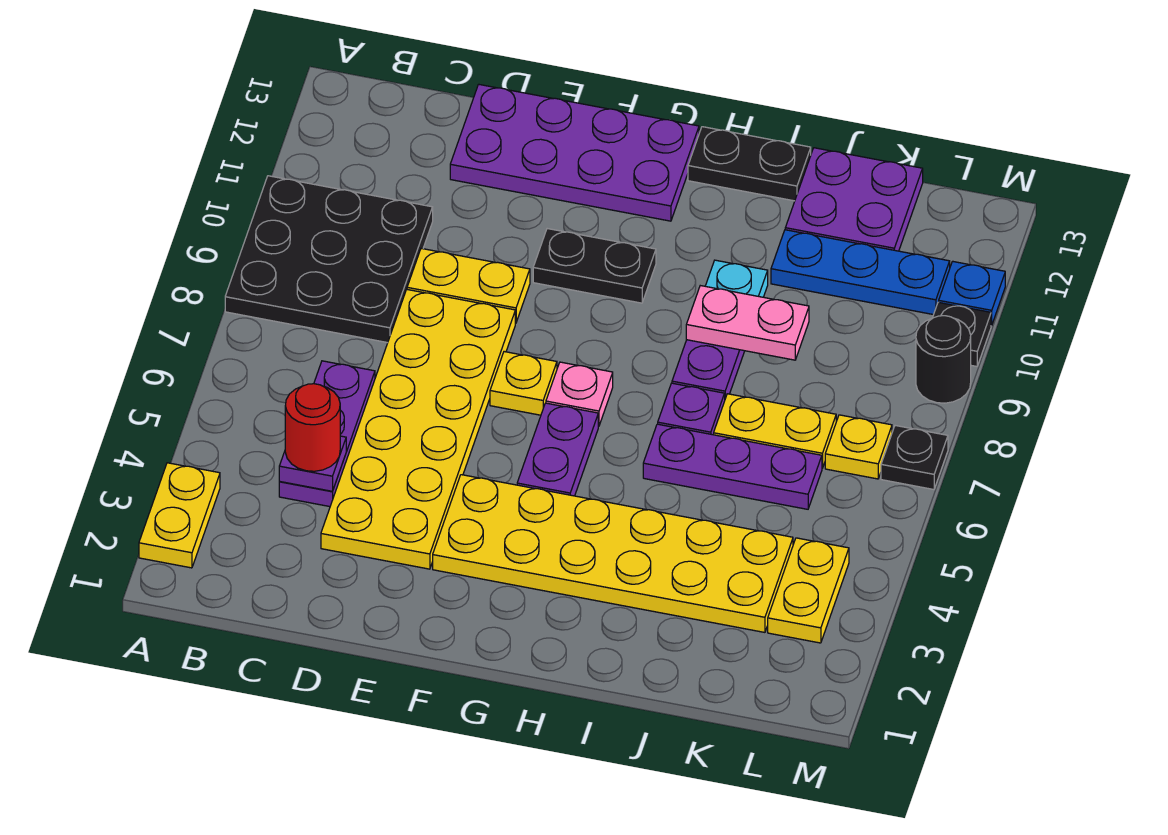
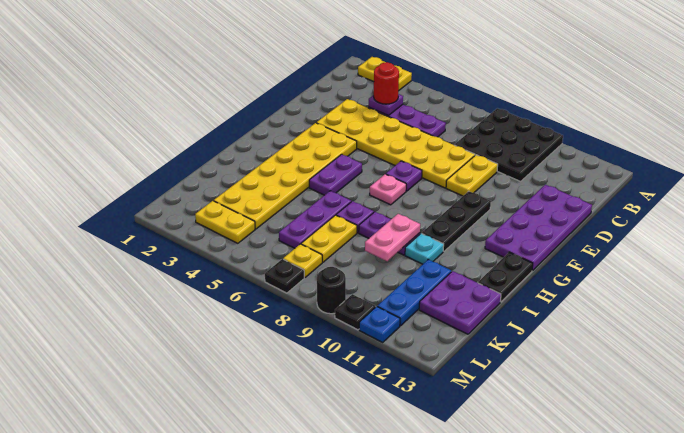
yellow plate F7 level 1 -> purple plate F7 level 1
black plate F10:G10 level 1 -> black plate F10:H10 level 1
purple plate G5:G6 level 1 -> purple plate G5:H5 level 1

